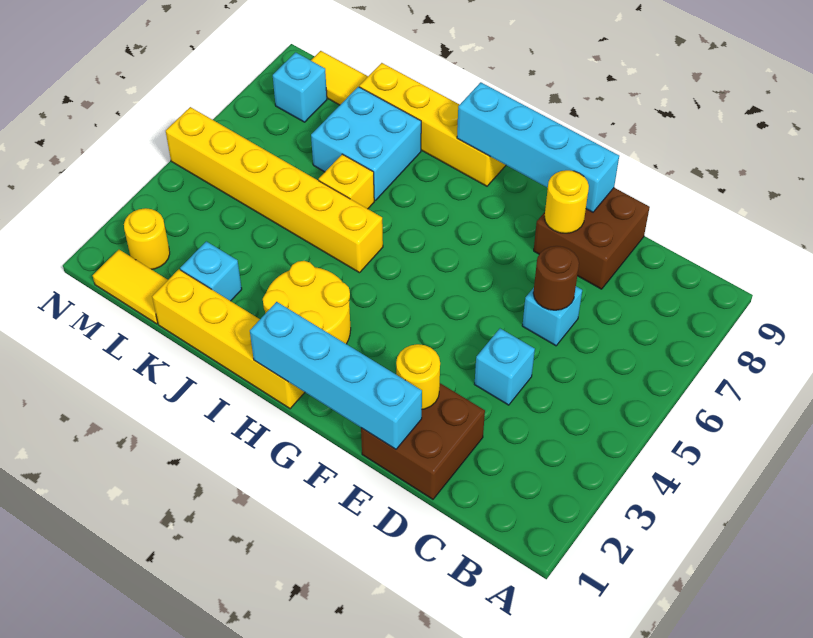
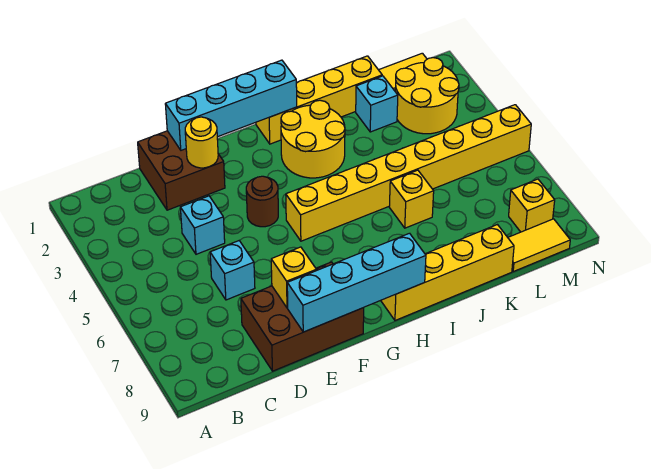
brown round brick D6 level 2 -> brown round brick F4 level 1
brown brick D8:E9 level 1 -> brown brick D8:F9 level 1
yellow round brick E8 level 2 -> yellow brick E8 level 2
yellow brick I5:N5 level 1 -> yellow brick G5:N5 level 1
cyan brick J7:K8 level 1 -> none
yellow round brick M2 level 1 -> yellow round brick L2:M3 level 1
cyan brick M8 level 1 -> yellow brick M8 level 1

